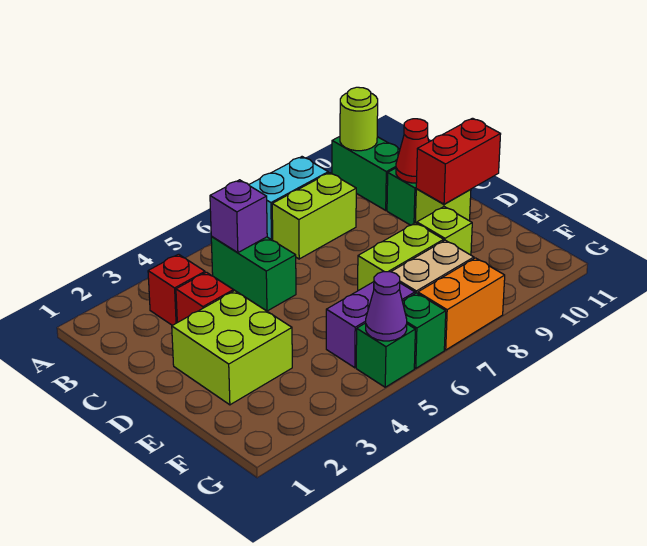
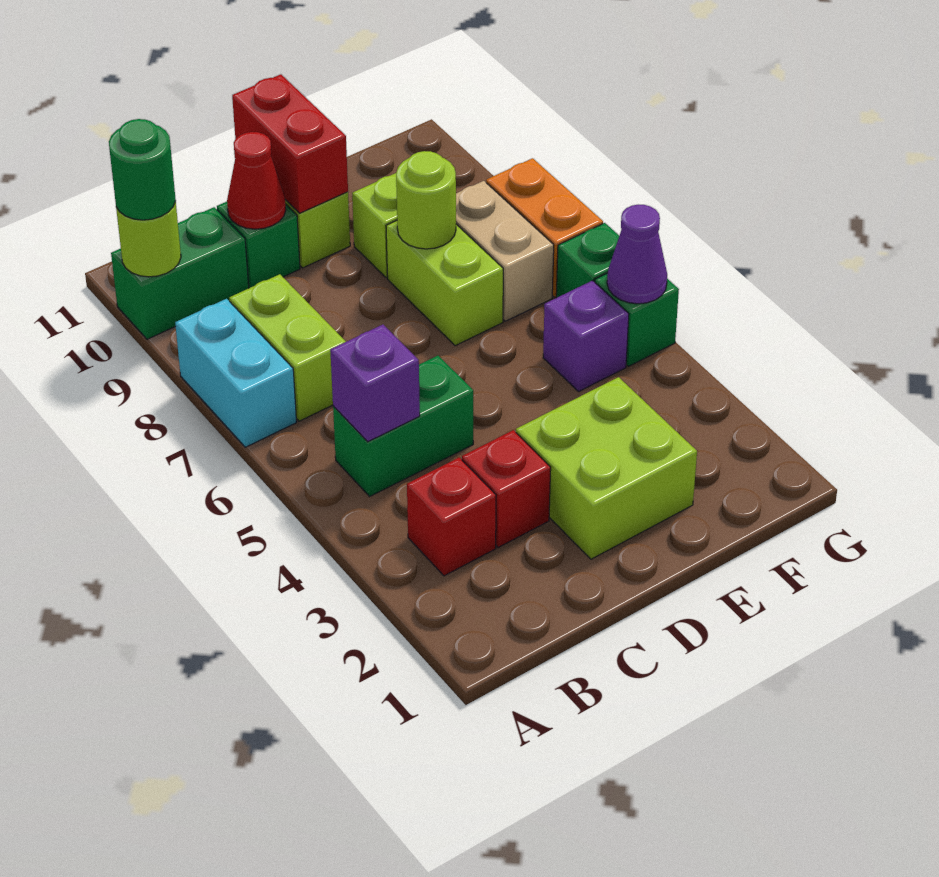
none -> green round brick A10 level 3
none -> lime round brick E8 level 2
purple brick F5:F6 level 1 -> purple brick F5 level 1

